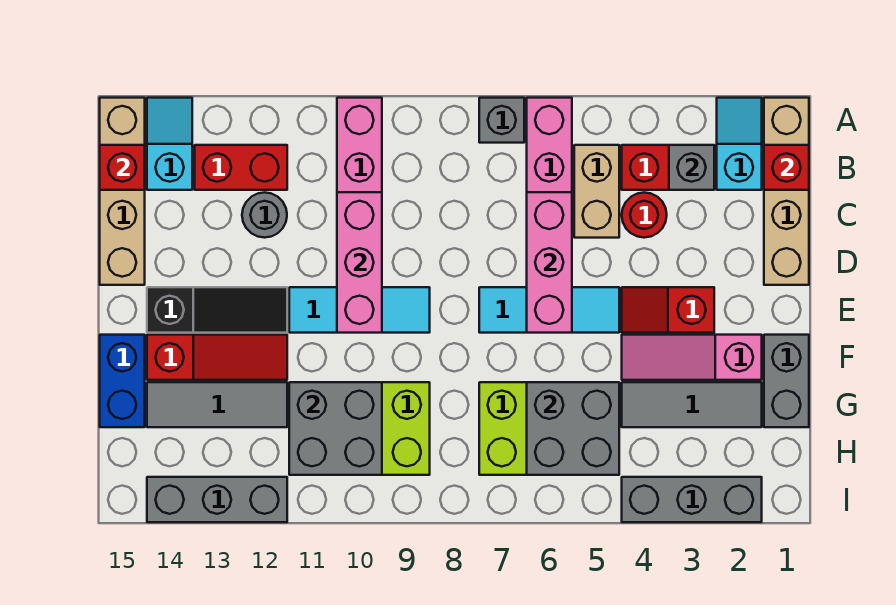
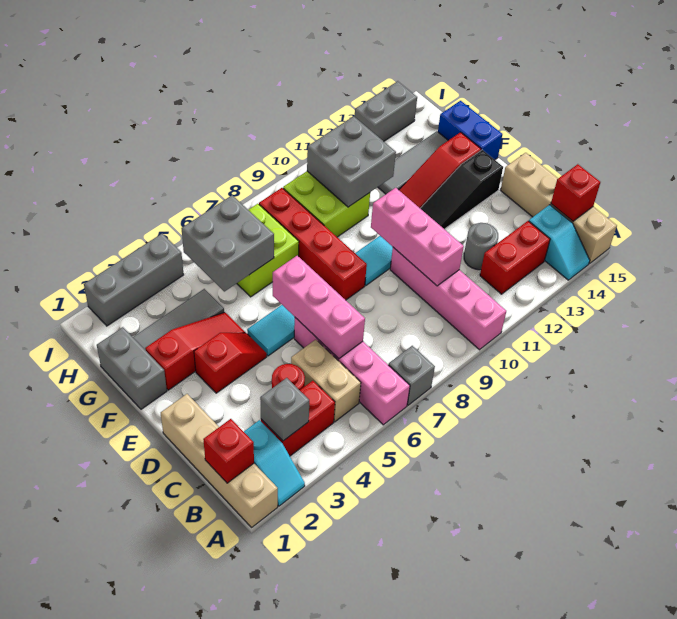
none -> red brick E8:H8 level 1
pink slope F2:F4 level 1 top 2 -> red slope F2:F4 level 1 top 2
grey brick I12:I14 level 1 -> grey brick I13:I14 level 1

